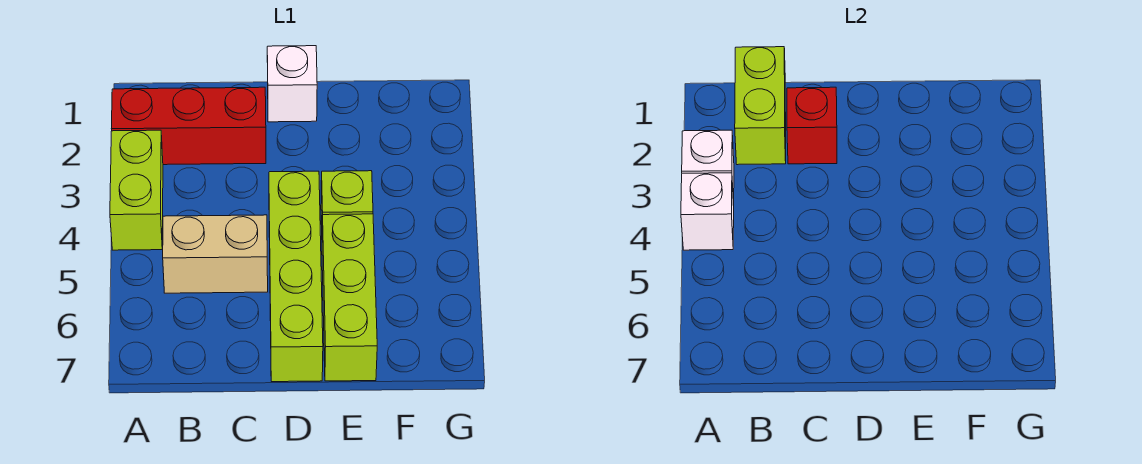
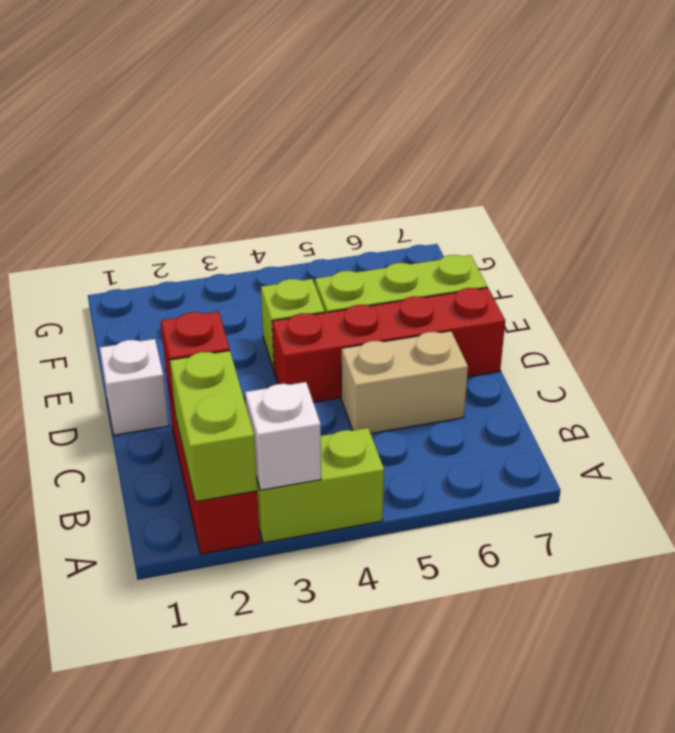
white brick A4 level 2 -> none
lime brick B1:B2 level 2 -> lime brick A2:B2 level 2
tan brick B5:C5 level 1 -> tan brick C5:C6 level 1
lime brick D4:D7 level 1 -> red brick D4:D7 level 1

